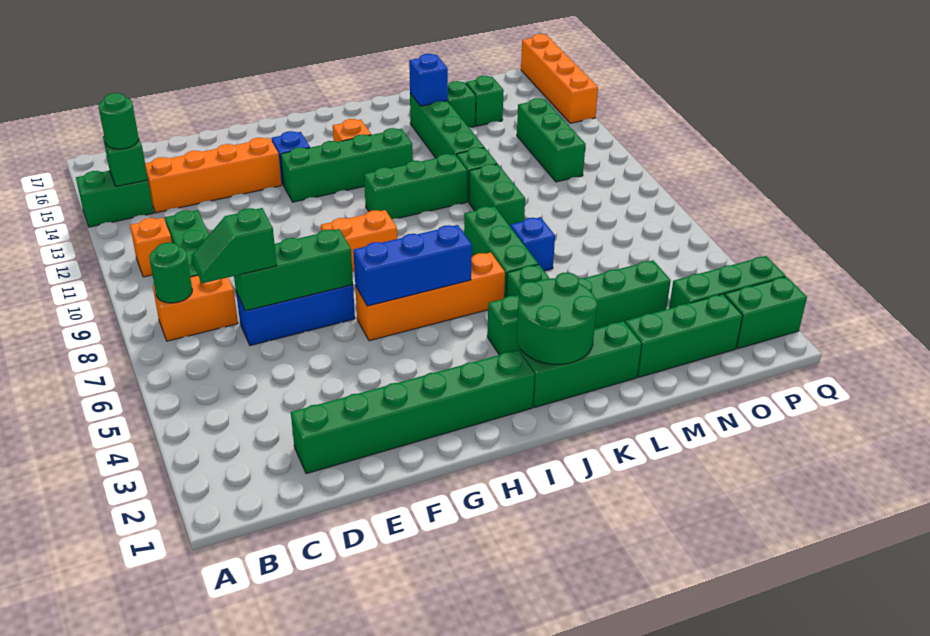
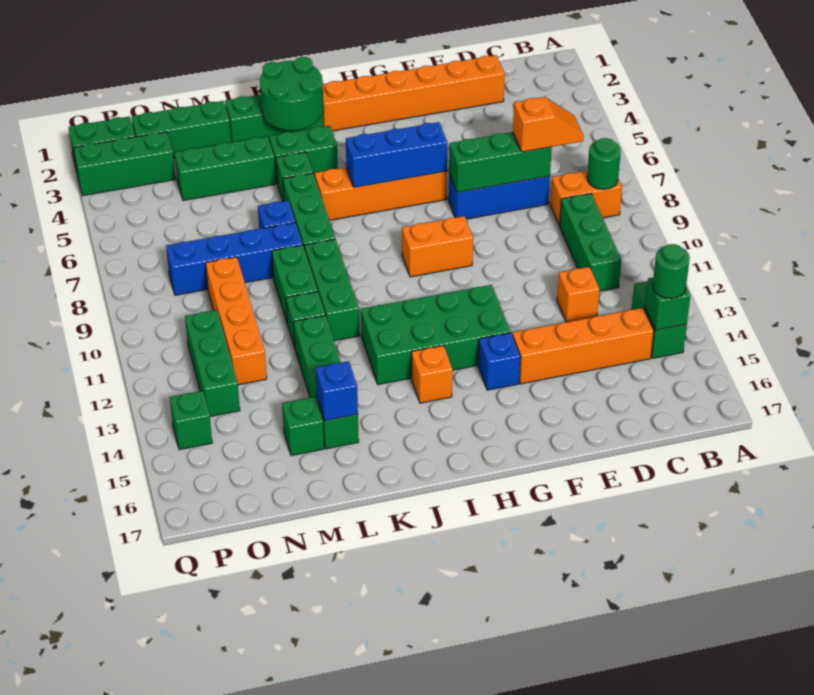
green brick A14:B14 level 1 -> green brick B13:B14 level 1
orange brick B11 level 1 -> orange brick D12 level 1
green slope C7:D7 level 3 top D -> orange slope C7:D7 level 3 top D
green brick D2:I2 level 1 -> orange brick D2:I2 level 1
green brick G13:J13 level 1 -> green brick G12:J13 level 1
green brick I11:K11 level 1 -> green brick K9:K11 level 1
none -> blue brick L8:O8 level 1
green brick N15 level 1 -> green brick P14 level 1
orange brick Q14:Q17 level 1 -> orange brick N9:N12 level 1

